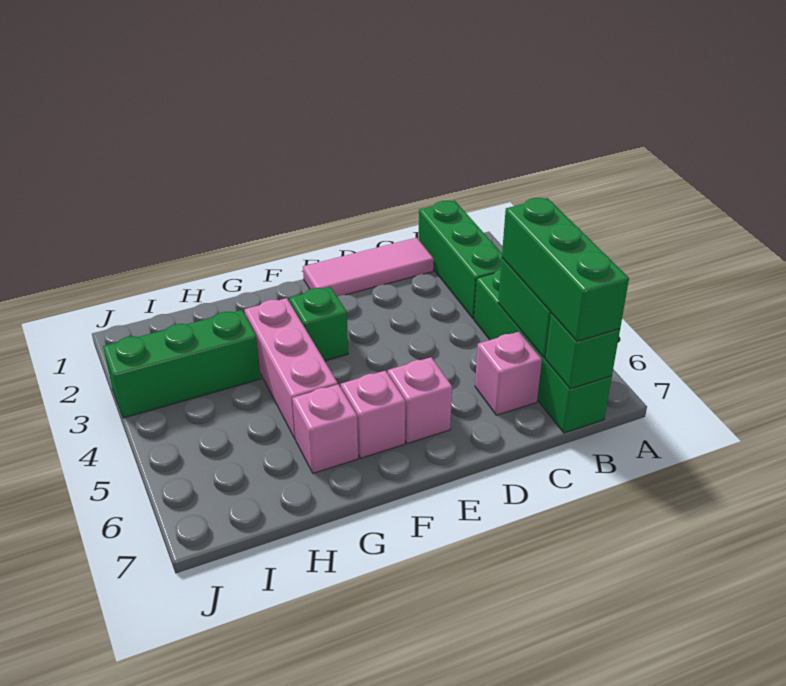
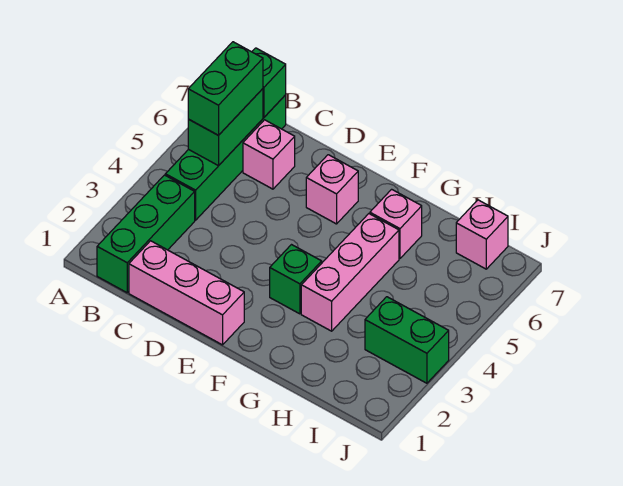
green brick B5:B7 level 3 -> green brick B5:B6 level 3
pink tile C1:E1 level 1 -> pink brick C1:E1 level 1
pink brick F6 level 1 -> pink brick I7 level 1
green brick H3:J3 level 1 -> green brick I3:J3 level 1

